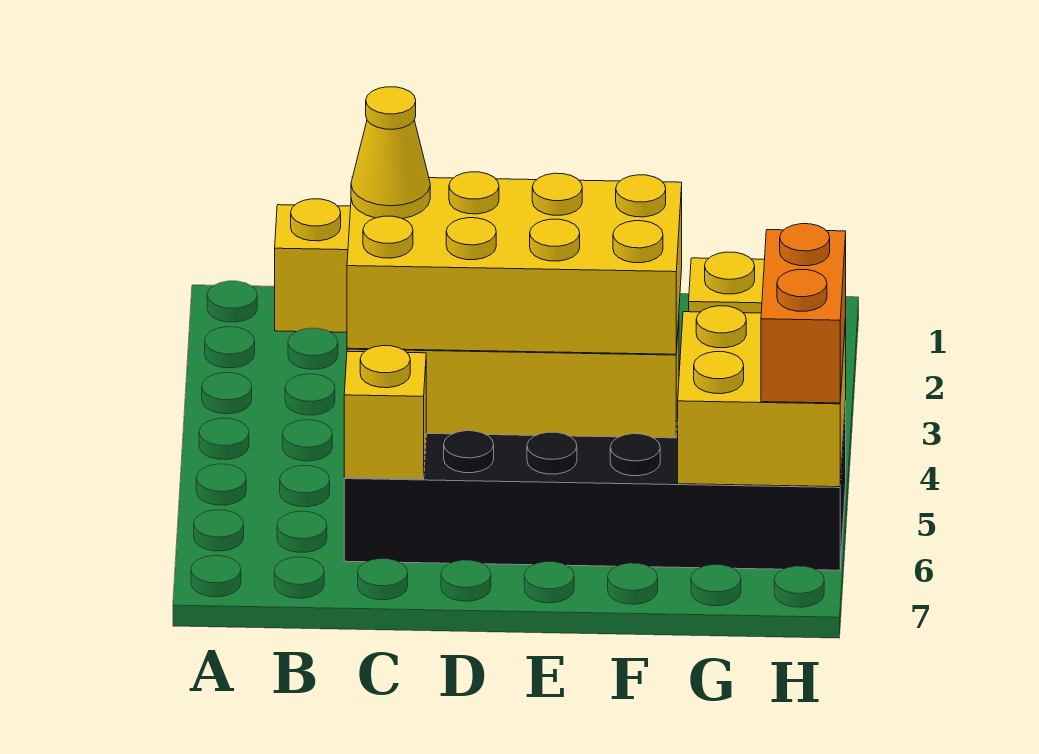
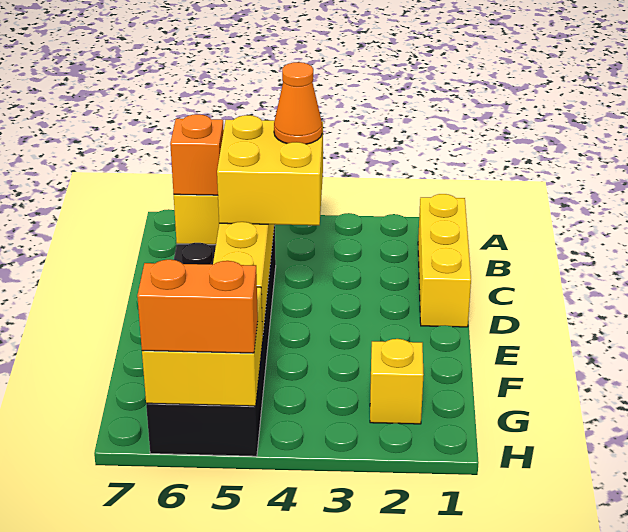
yellow brick C4:F5 level 3 -> yellow brick C4:D5 level 3
yellow cone C4 level 4 -> orange cone C4 level 4
none -> orange brick C6 level 3

